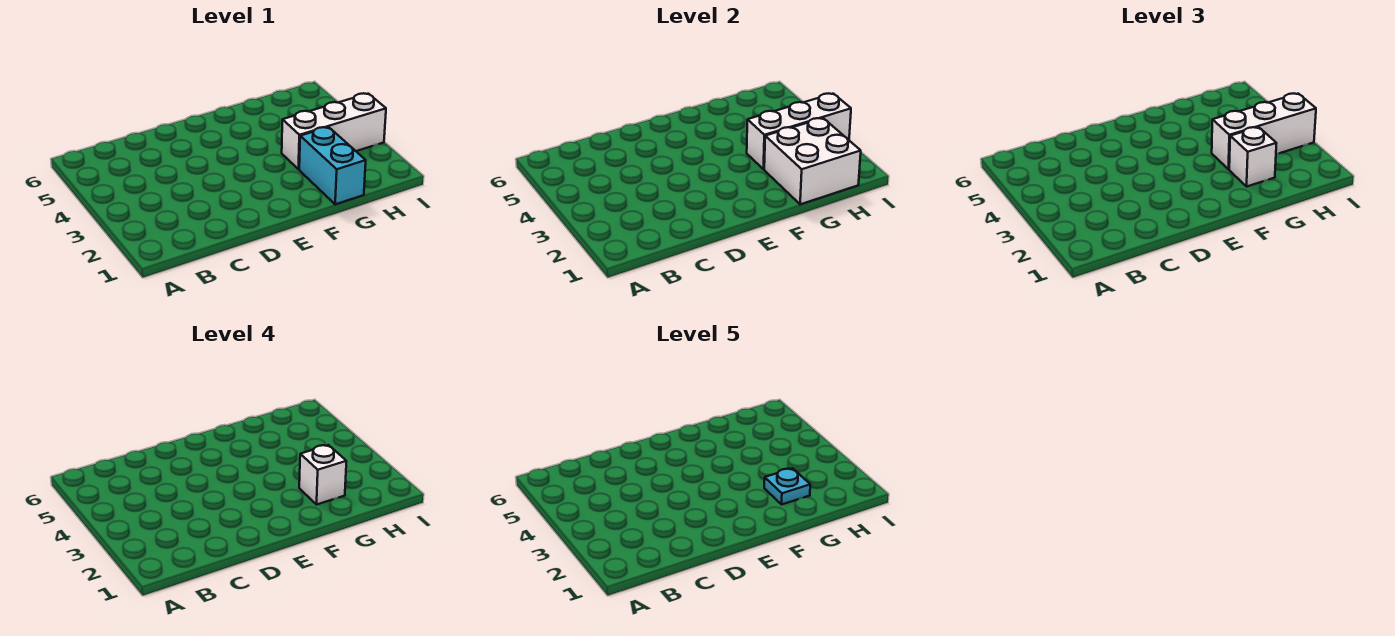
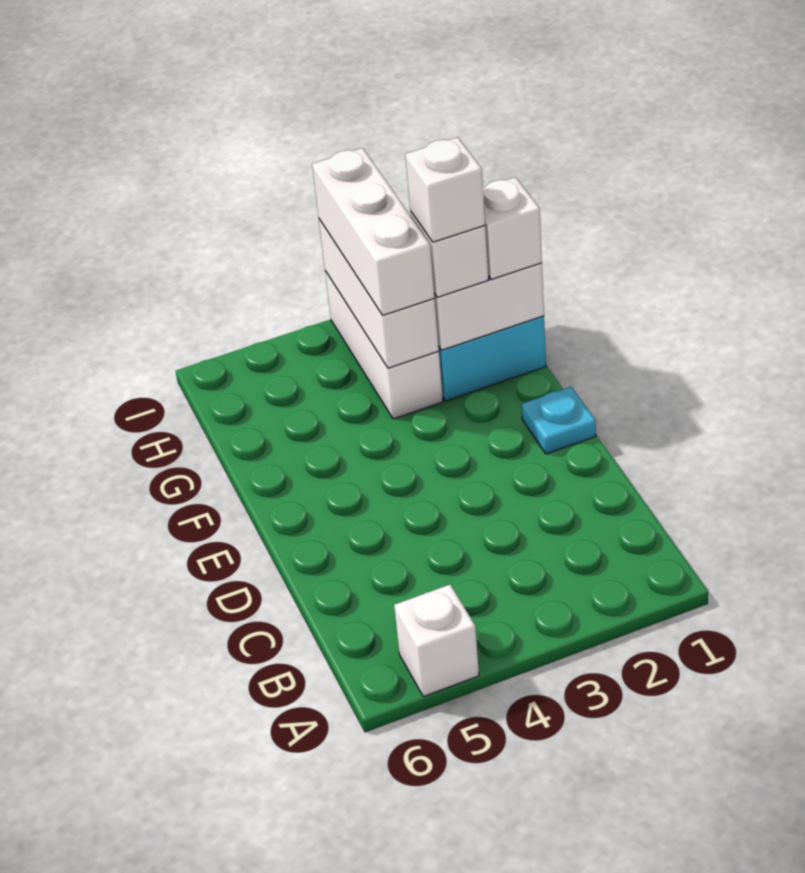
none -> white brick A5 level 1
none -> white brick G1 level 3
cyan plate G2 level 5 -> cyan plate E1 level 1

